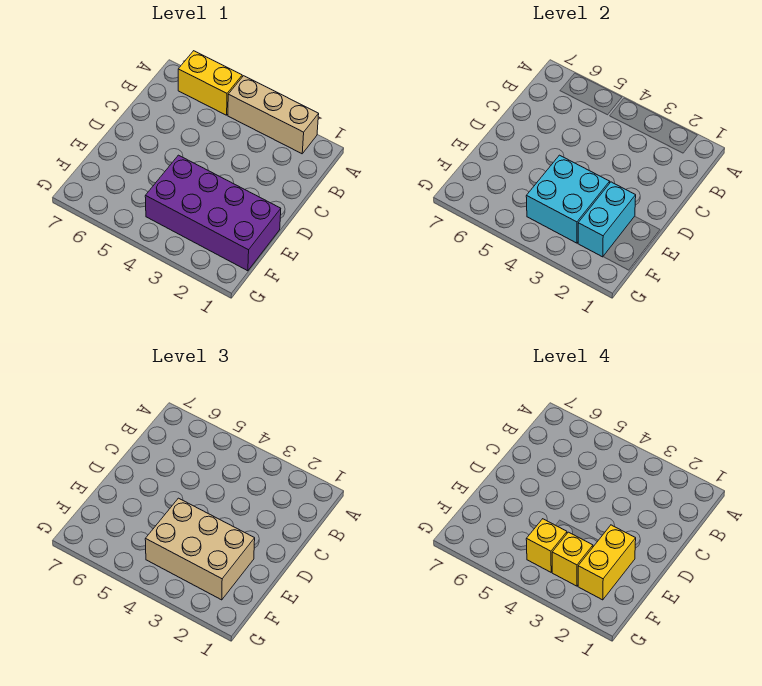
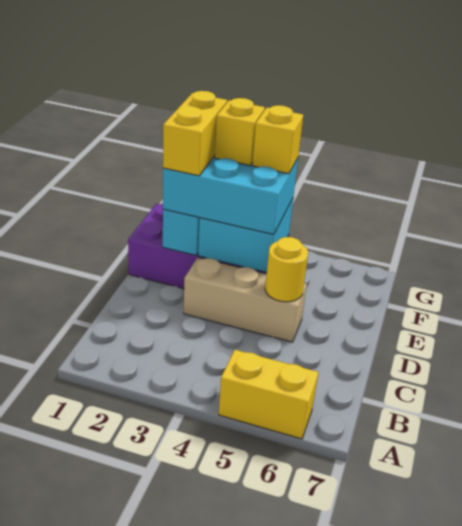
tan brick A2:A4 level 1 -> tan brick D3:D5 level 1
none -> yellow round brick D5 level 2
tan brick E2:F4 level 3 -> cyan brick E2:F4 level 3

